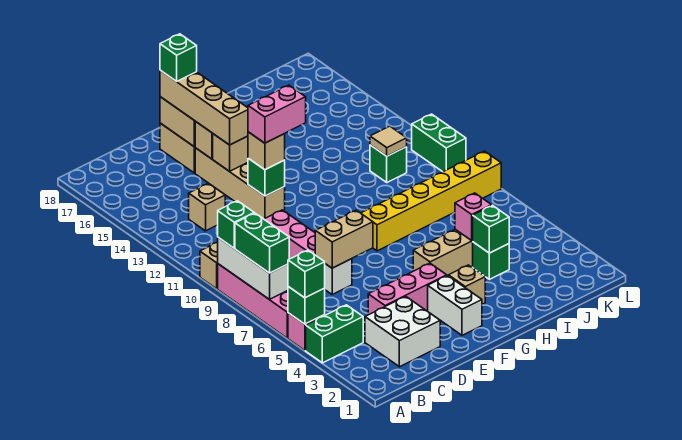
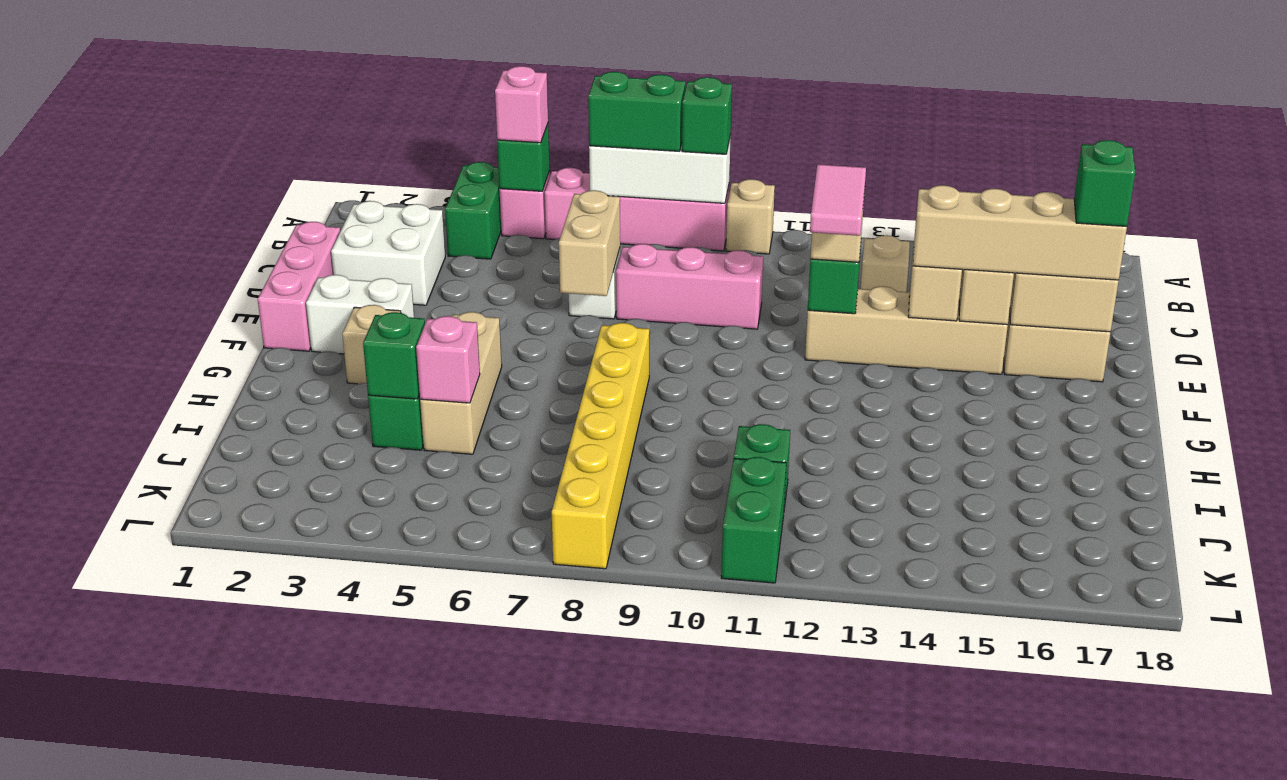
green brick A5 level 3 -> pink brick A5 level 3
pink brick D4:F4 level 1 -> pink brick D1:F1 level 1
pink brick E12:F12 level 4 -> pink tile E12:F12 level 4
tan tile J11 level 2 -> none
green brick L10:L11 level 1 -> green brick K11:L11 level 1

